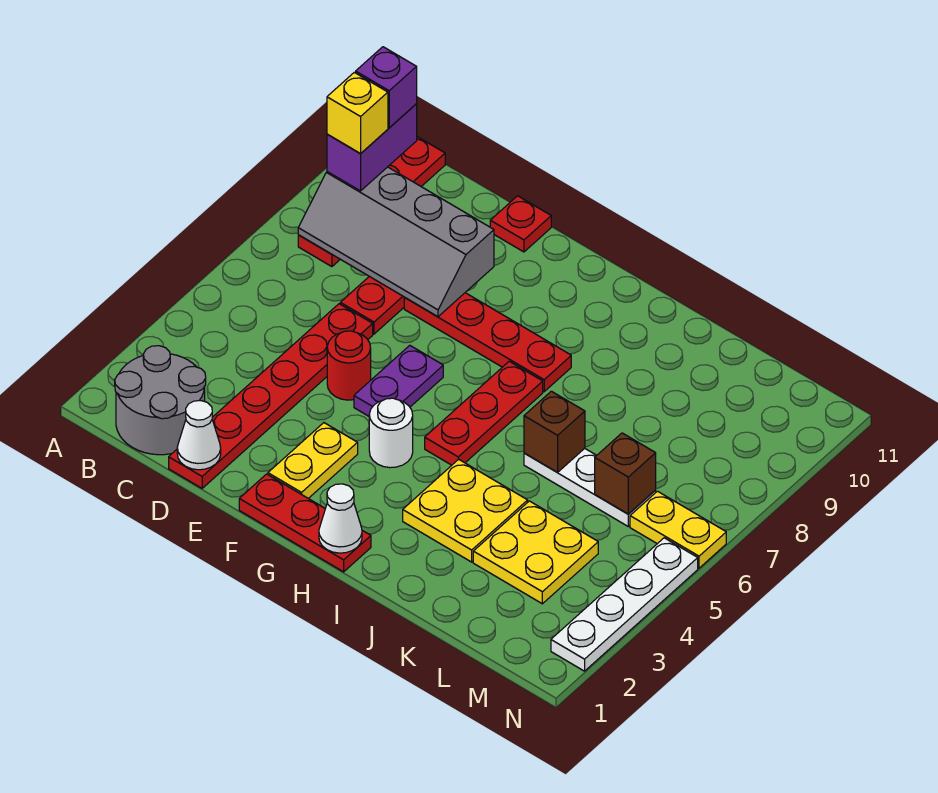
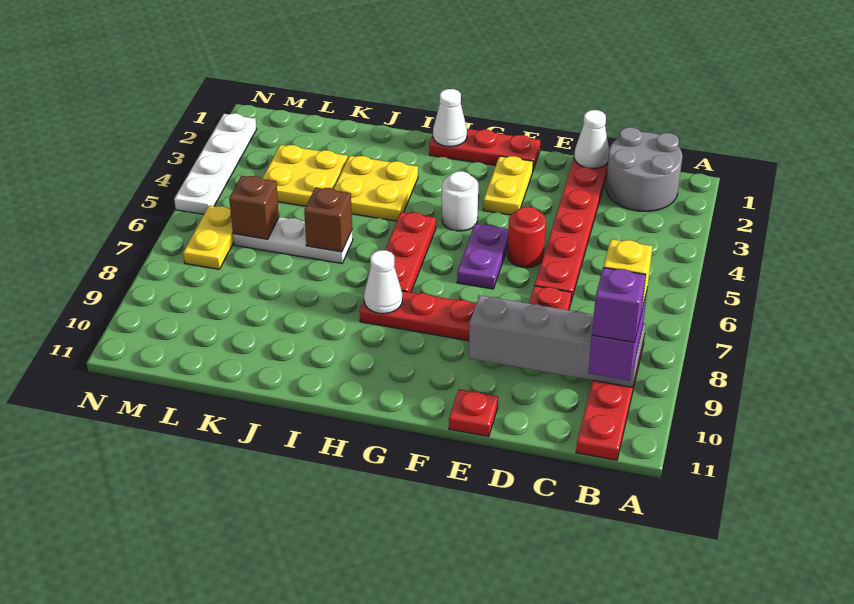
none -> white cone H8 level 2
yellow plate M6:N6 level 1 -> yellow plate M6:M7 level 1

